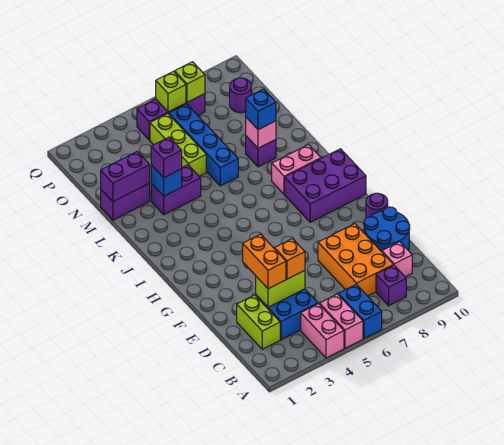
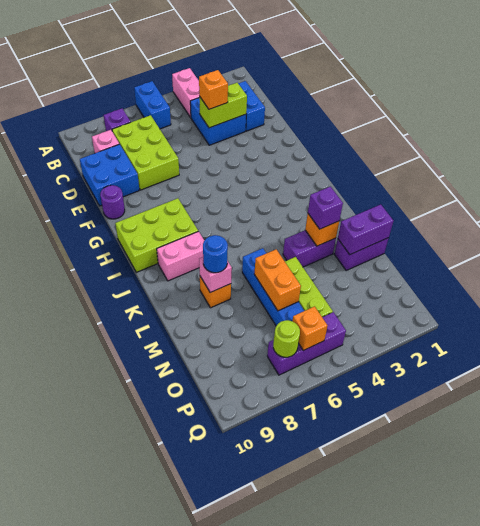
pink brick A5:B5 level 1 -> none
lime brick C2:D2 level 1 -> blue brick C2:D2 level 1
orange brick C7:E8 level 1 -> lime brick C7:E8 level 1
orange brick D3:E3 level 3 -> orange brick M6:N6 level 2
blue round brick D9:E10 level 1 -> blue brick D9:E10 level 1
purple brick H8:I10 level 1 -> lime brick H8:I10 level 1
blue brick L3 level 2 -> orange brick L3 level 2
purple brick L8 level 1 -> orange brick L8 level 1
blue brick L8 level 3 -> blue round brick L8 level 3
purple round brick O9 level 1 -> none
lime brick P6 level 2 -> orange brick P6 level 2
lime brick P7 level 2 -> lime round brick P7 level 2

